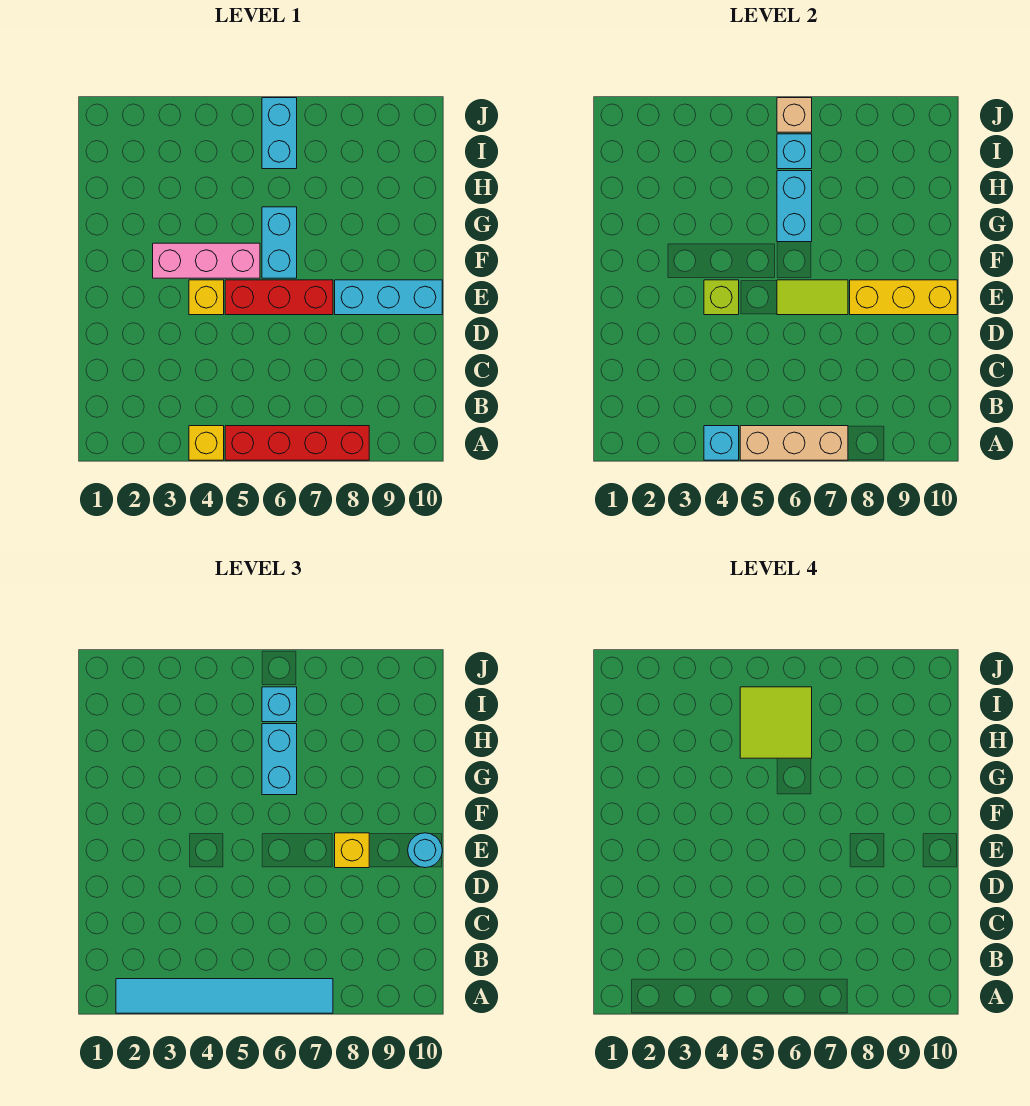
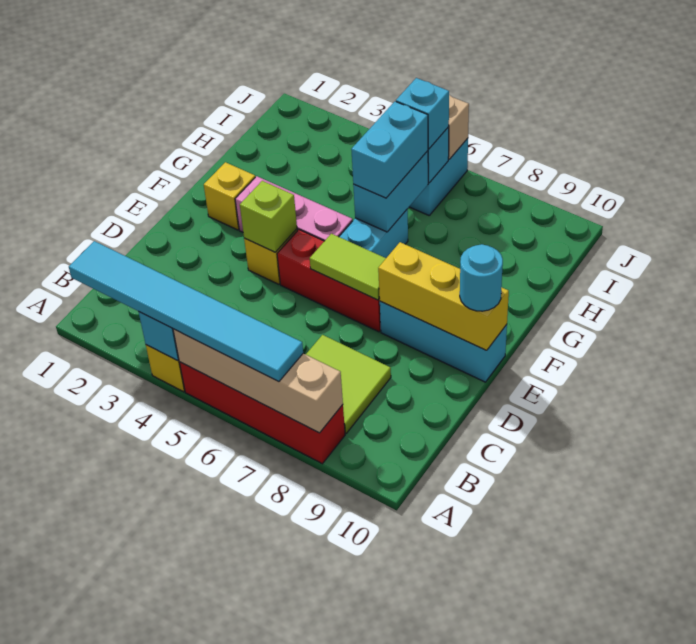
tan brick A5:A7 level 2 -> tan brick A5:A8 level 2
yellow brick E8 level 3 -> yellow brick F2 level 1
lime tile H5:I6 level 4 -> lime tile B7:C8 level 1

